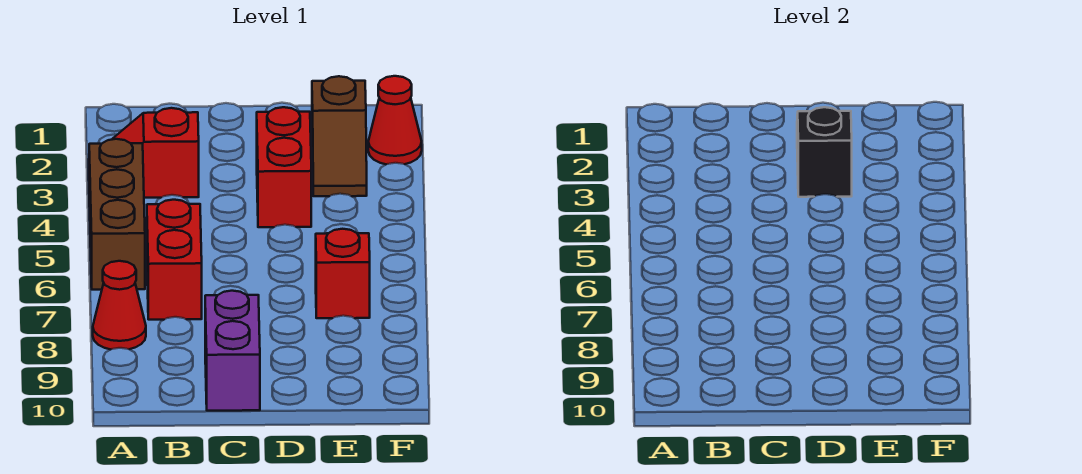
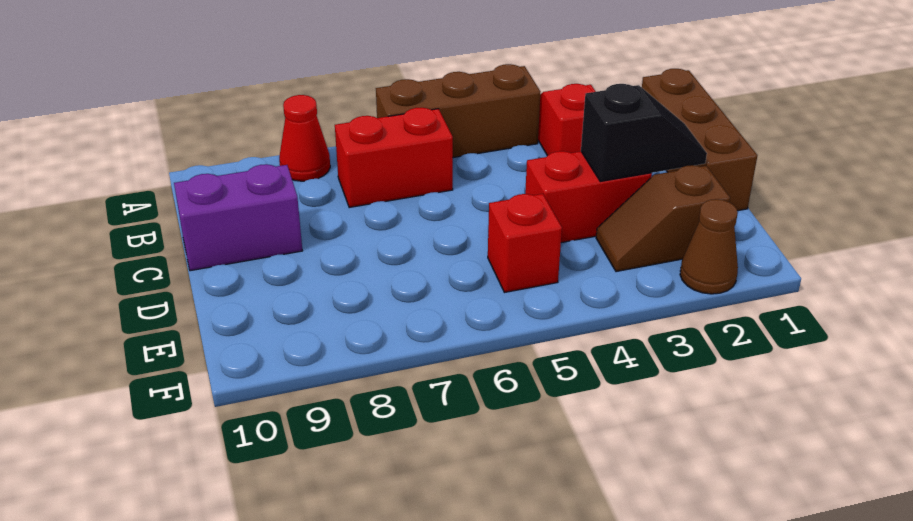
none -> brown brick B1:D1 level 1
red brick E7 level 1 -> red brick E5 level 1
red cone F2 level 1 -> brown cone F2 level 1

